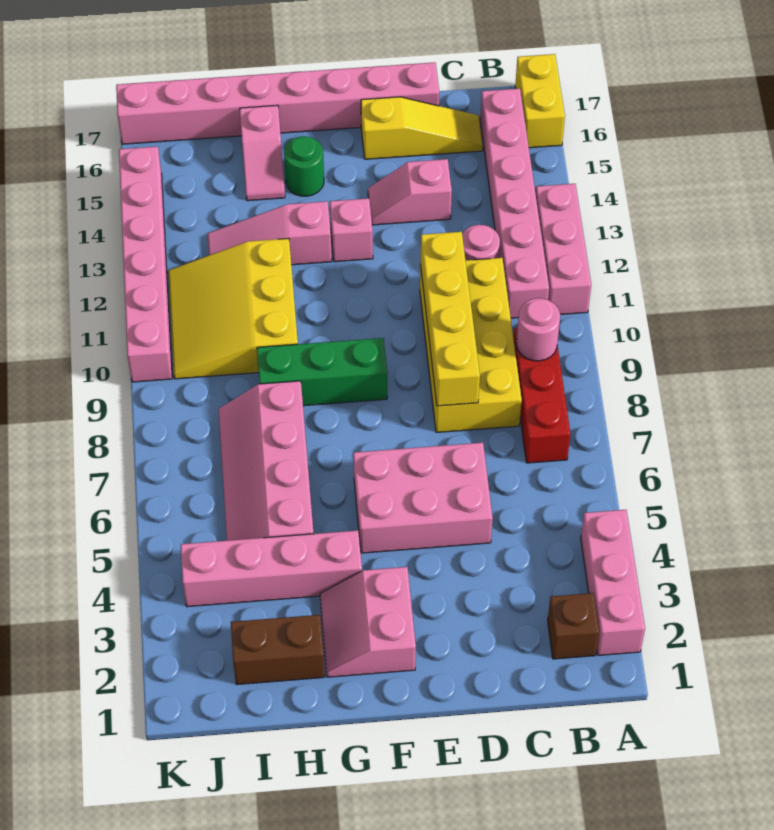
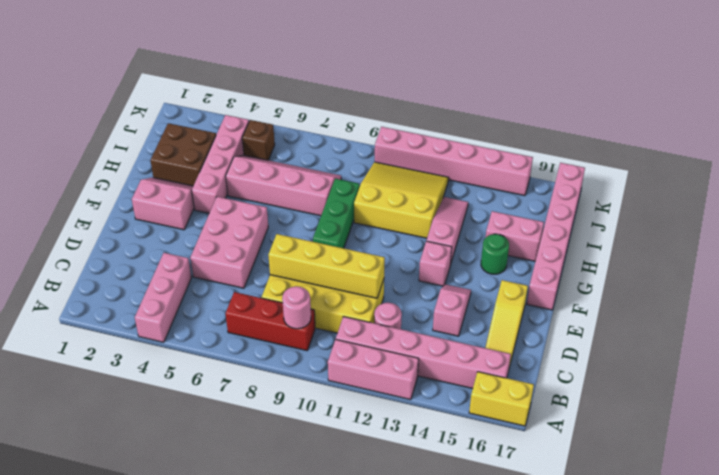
pink brick A2:A4 level 1 -> pink brick A4:C4 level 1
brown brick B2 level 1 -> brown brick J5 level 1
pink brick D17:K17 level 1 -> pink brick F17:K17 level 1
brown brick H2:I2 level 1 -> brown brick H2:I3 level 1
pink slope H15:H16 level 1 top 16 -> pink brick H15:H16 level 1

